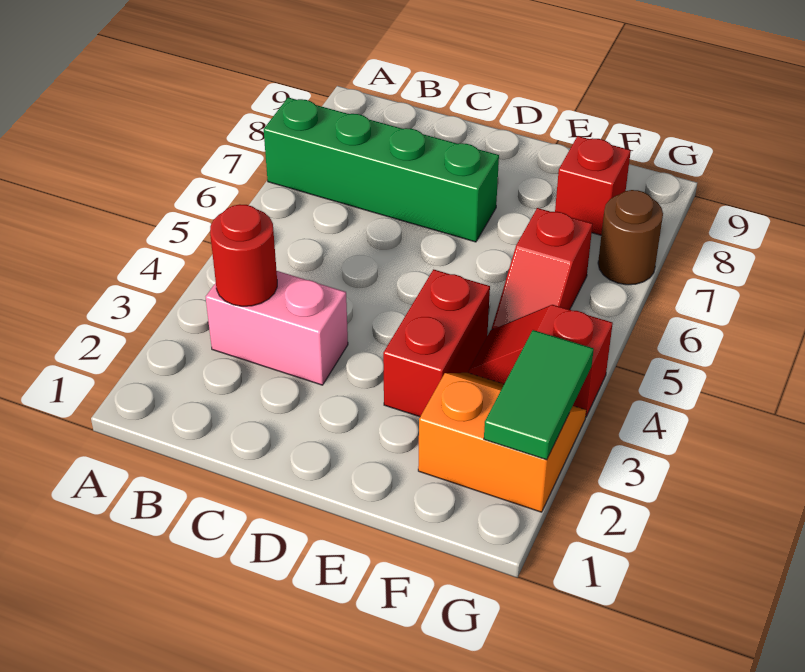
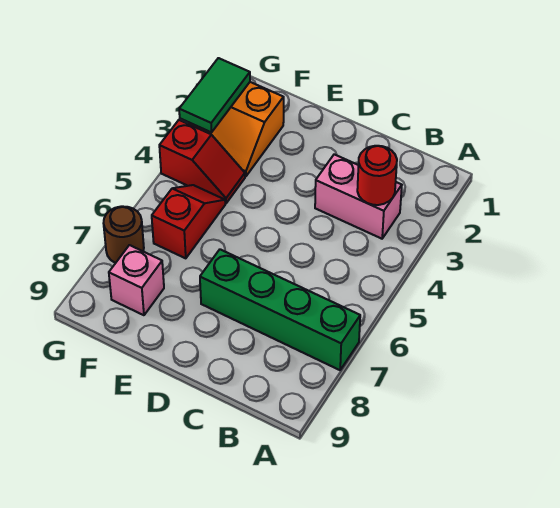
red brick E3:E4 level 1 -> none
red brick F8 level 1 -> pink brick F8 level 1

